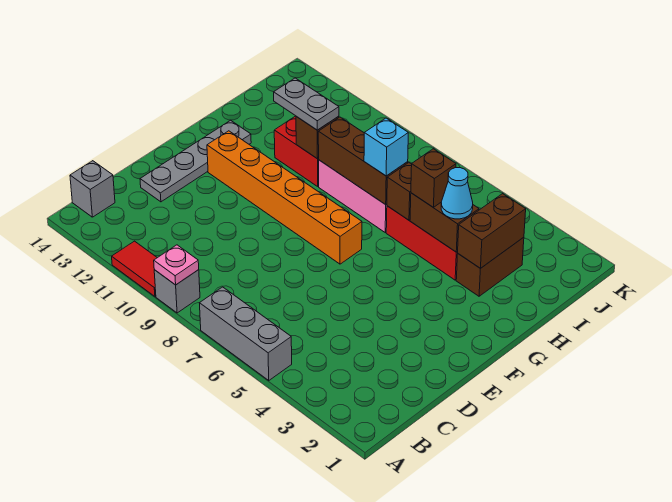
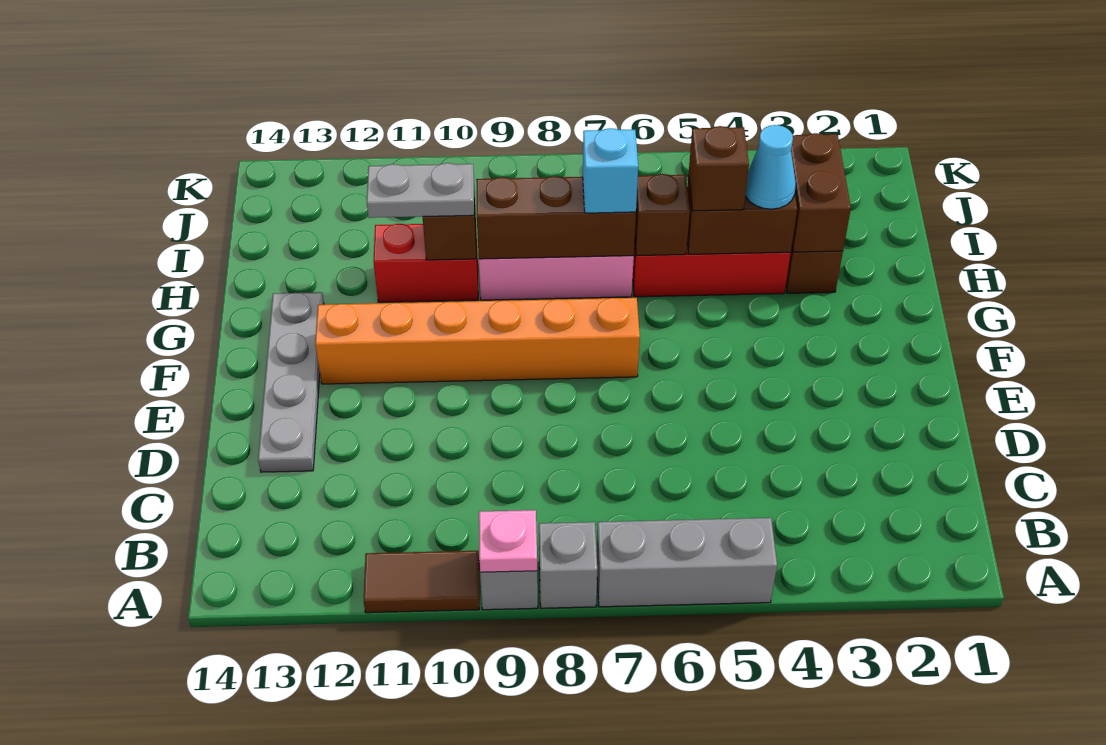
red tile A10:A11 level 1 -> brown tile A10:A11 level 1
grey brick B14 level 1 -> grey brick A8 level 1

